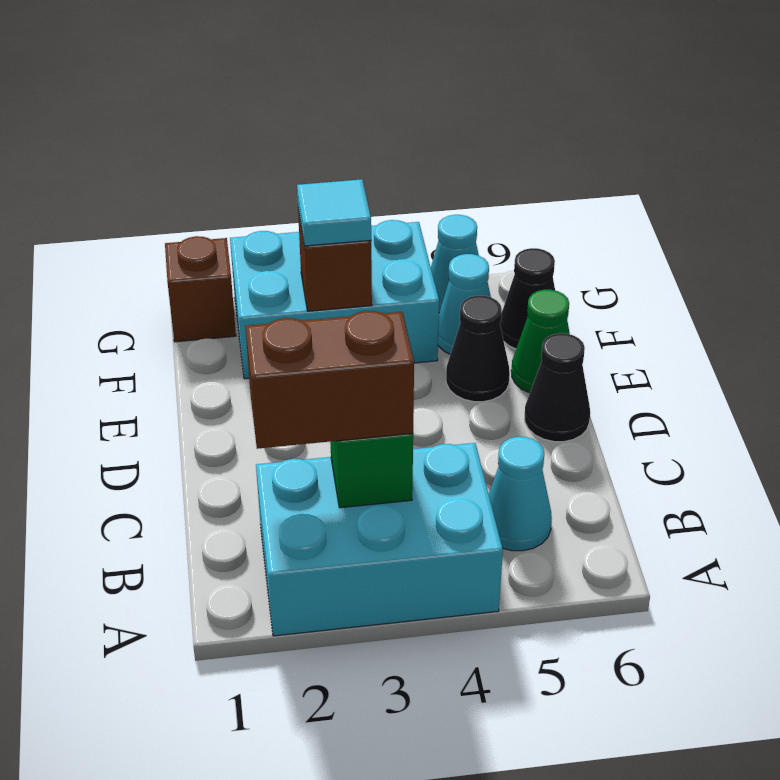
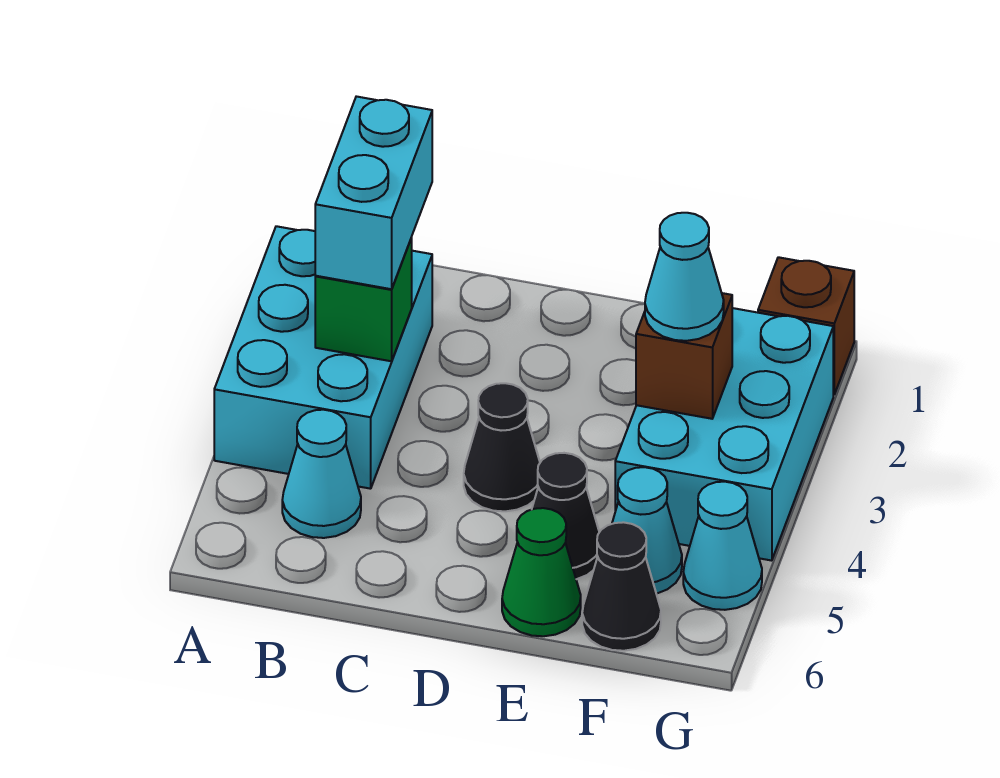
brown brick B2:B3 level 3 -> cyan brick B2:B3 level 3
black cone D6 level 1 -> black cone D4 level 1
cyan tile F3 level 3 -> cyan cone F3 level 3

